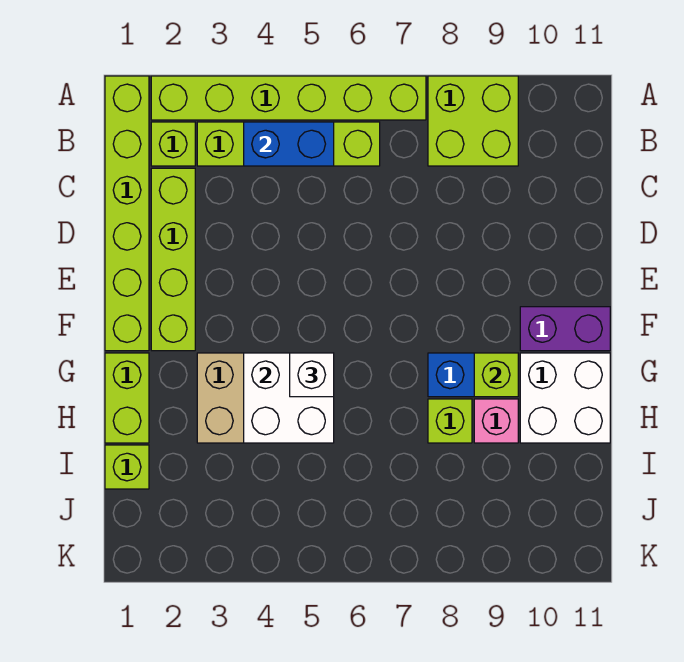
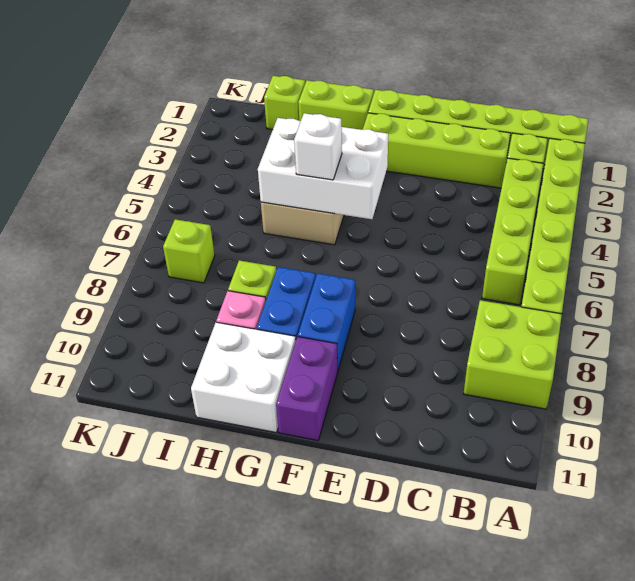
blue brick B4:B5 level 2 -> blue brick F8:F9 level 1
white brick G4:H5 level 2 -> white brick F4:H5 level 2
lime brick G9 level 2 -> lime brick J7 level 1

